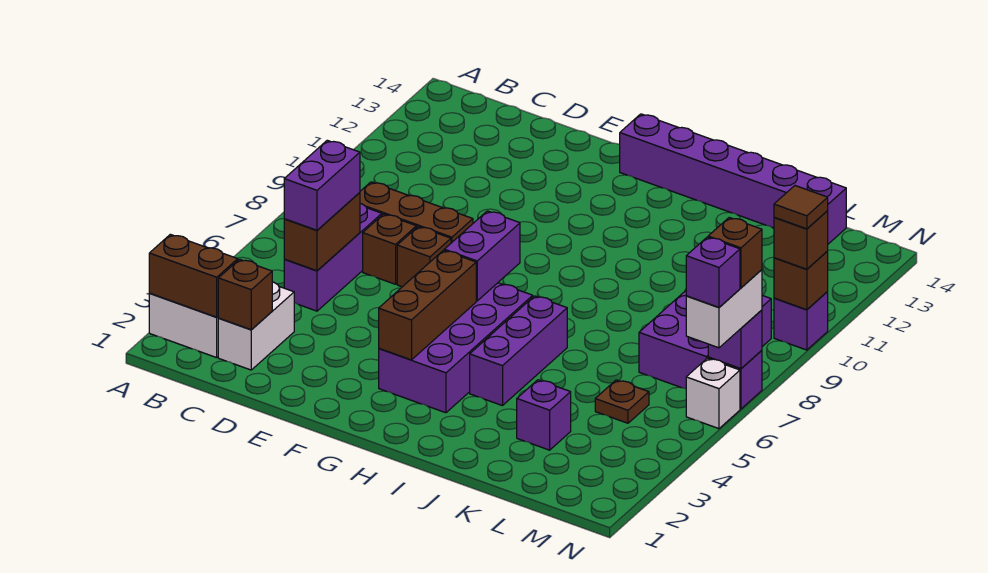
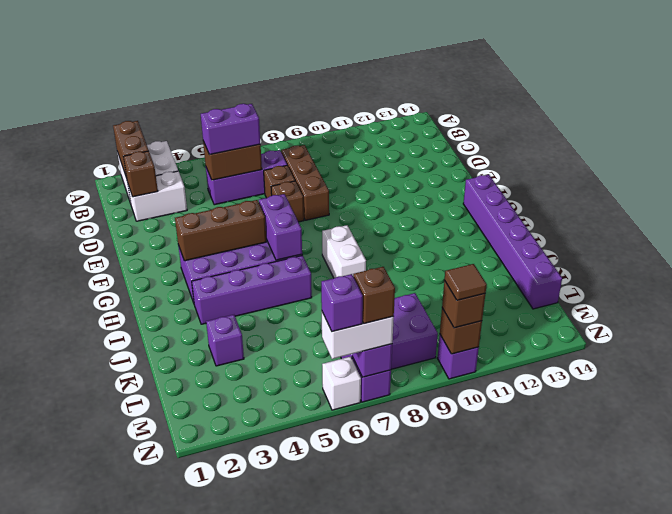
purple brick G6:G7 level 2 -> purple brick G6:H6 level 2
none -> white brick H8:I8 level 1
purple brick I4:I6 level 1 -> purple brick I3:I6 level 1
brown plate L5 level 1 -> none

